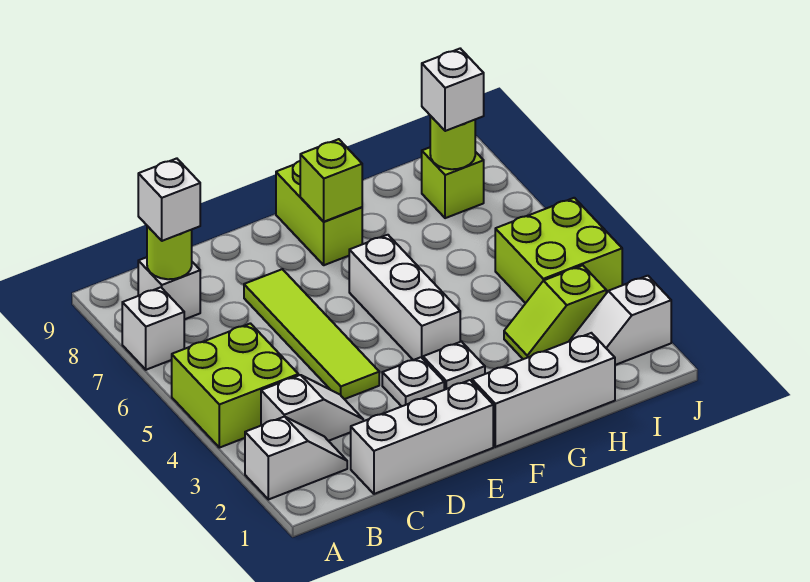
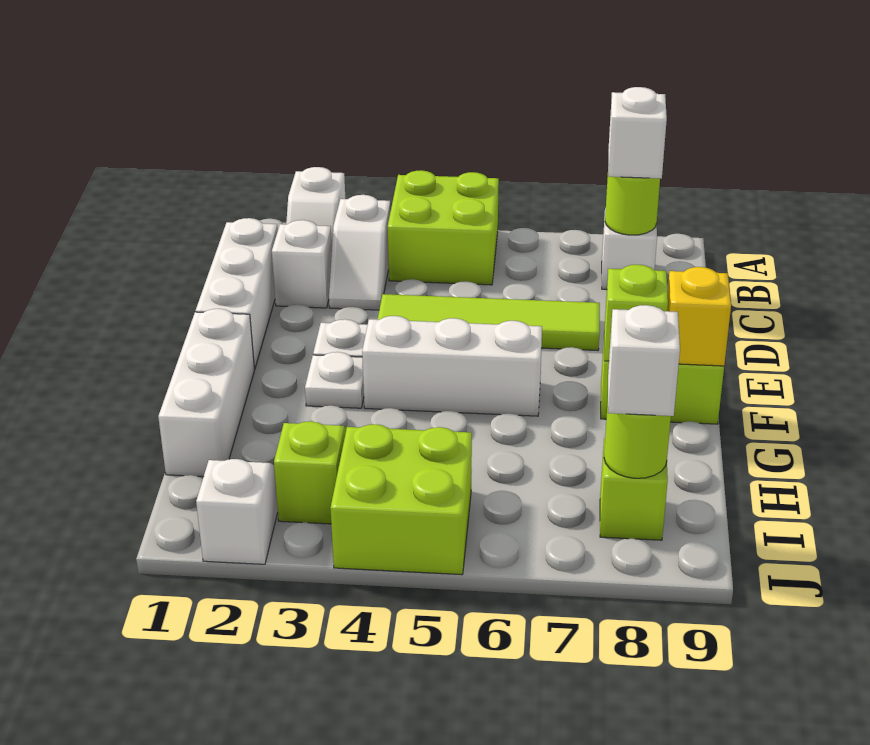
white brick A7 level 1 -> white brick C2 level 1
none -> yellow brick F9 level 2

